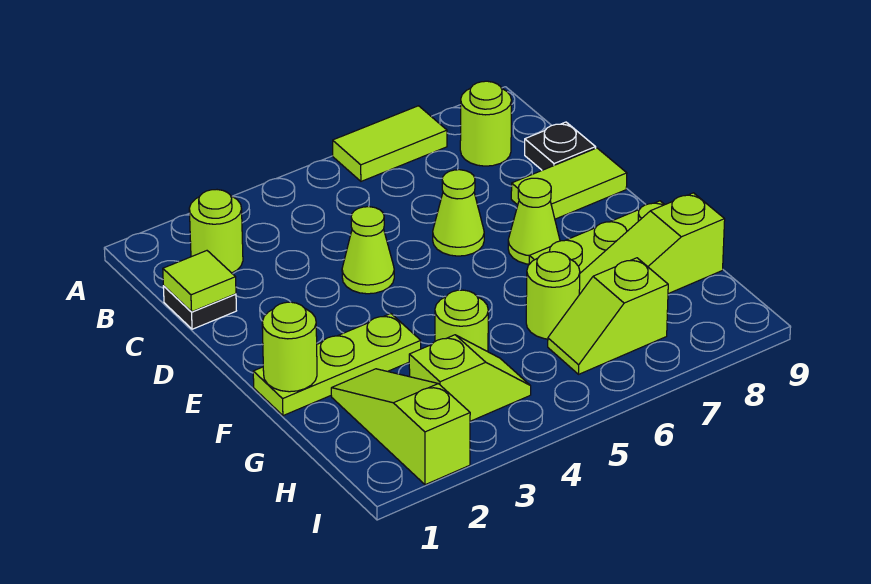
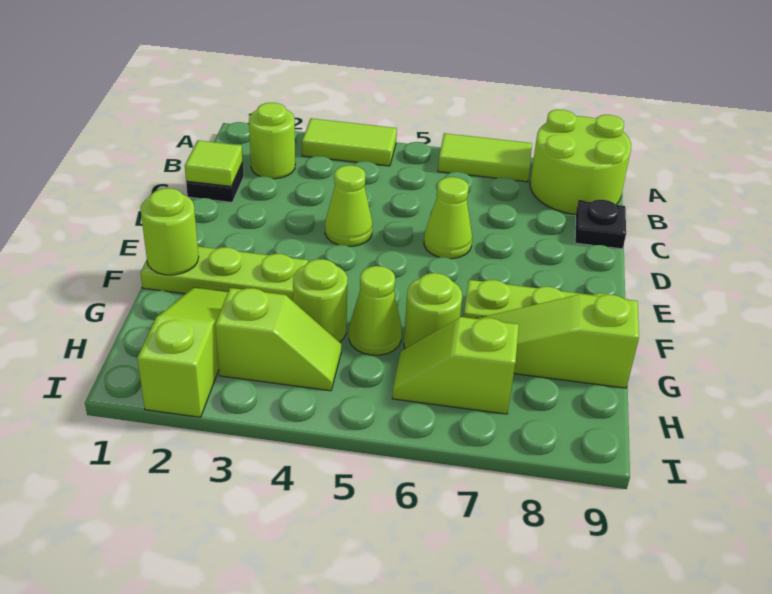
lime round brick B8 level 1 -> lime round brick A8:B9 level 1
lime tile D8:D9 level 1 -> lime tile A3:A4 level 1
lime cone E7 level 1 -> lime cone G5 level 1

